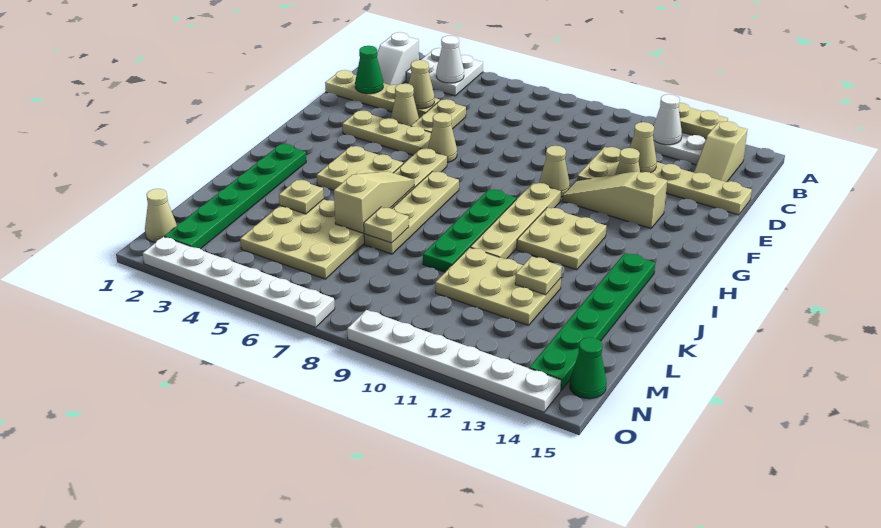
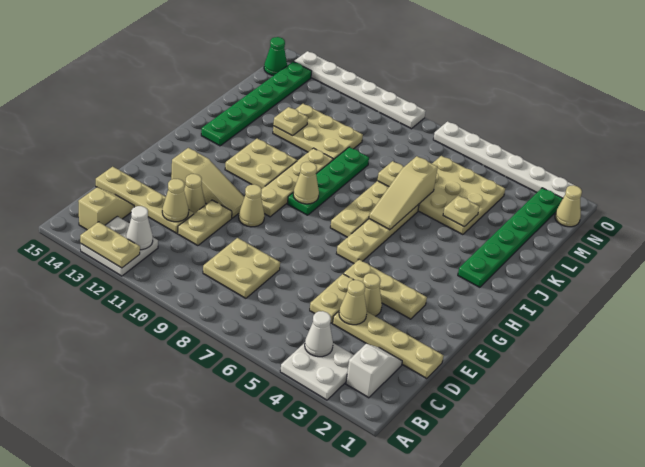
green cone D2 level 2 -> none
tan cone F6 level 1 -> tan cone H9 level 2
tan plate H4:I5 level 1 -> tan plate C8:D9 level 1

